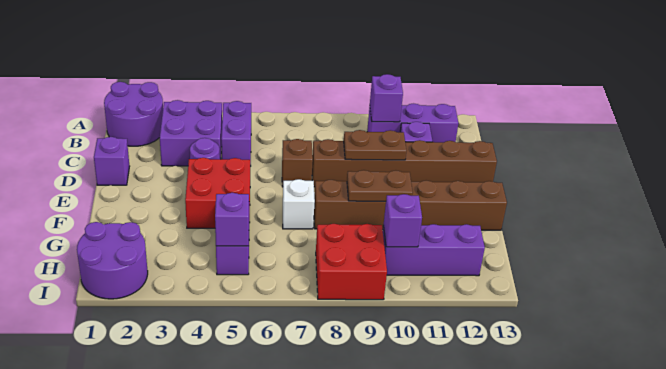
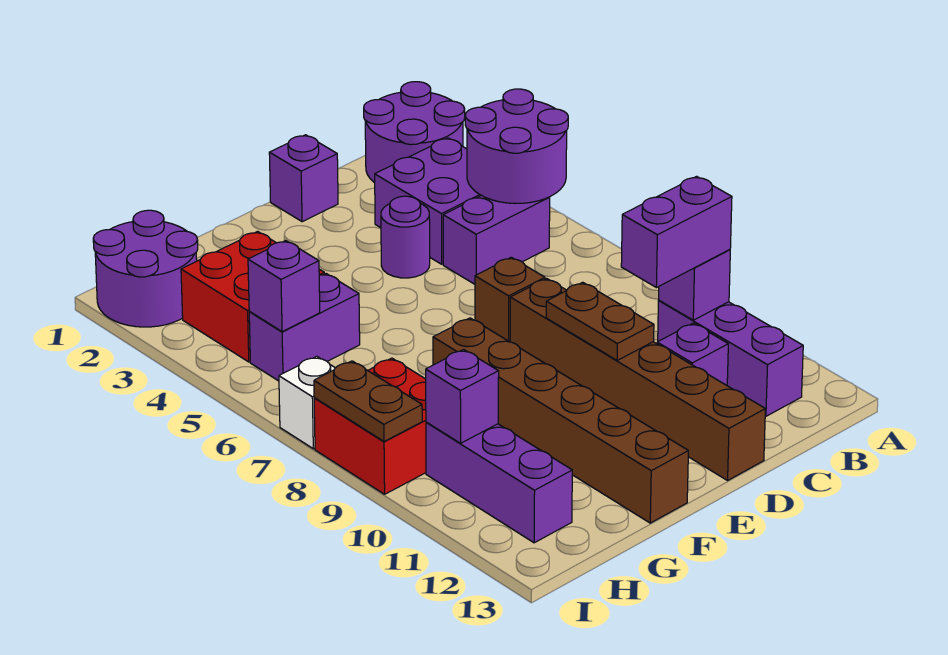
none -> purple round brick A4:B5 level 2
none -> purple brick B10:C10 level 3
red brick E4:F5 level 1 -> red brick G3:H4 level 1
white brick F7 level 1 -> white brick I7 level 1
brown plate F9:F10 level 2 -> brown plate I8:I9 level 2

